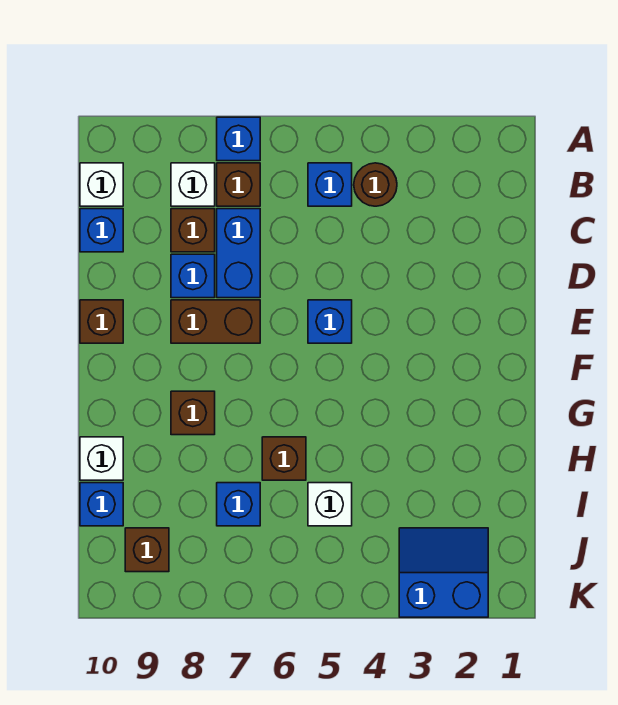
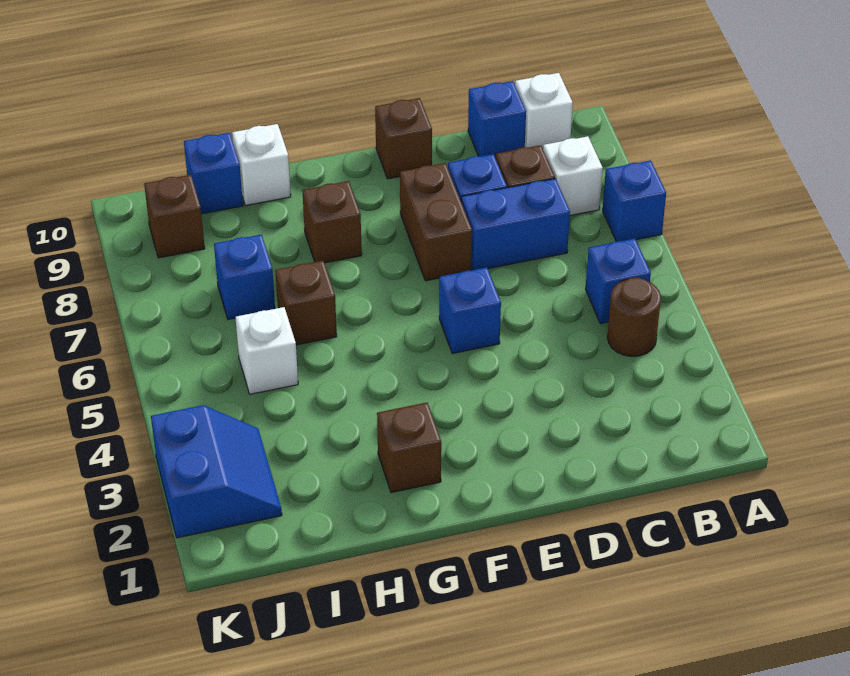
brown brick B7 level 1 -> brown brick G2 level 1

